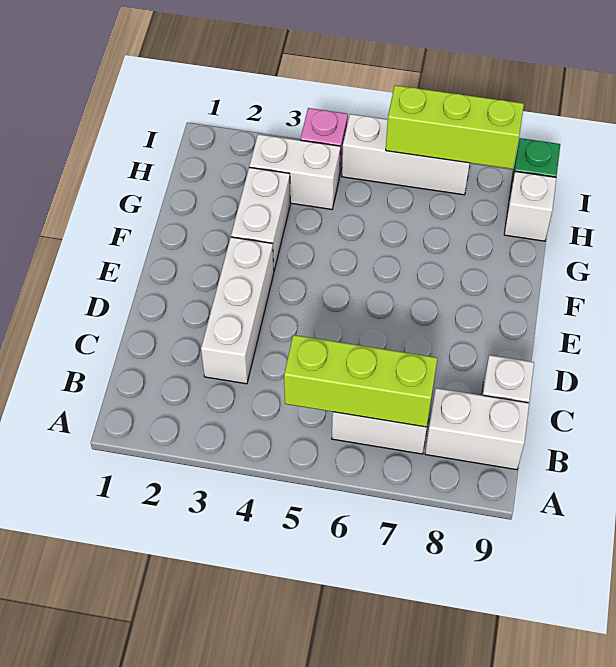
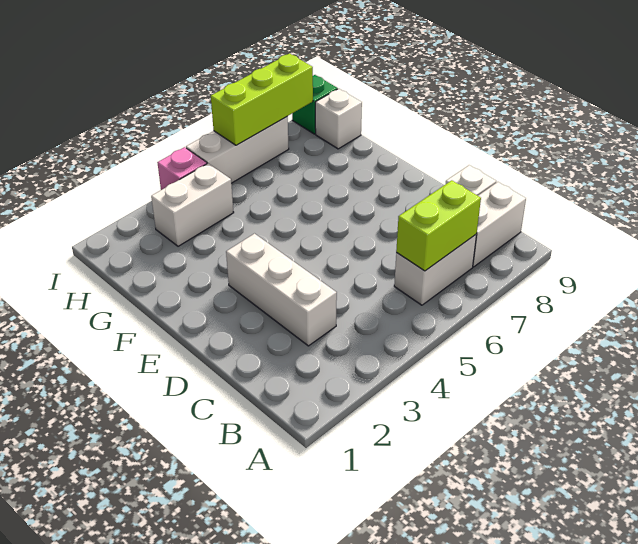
lime brick B5:B7 level 2 -> lime brick B6:B7 level 2
white brick F3:G3 level 1 -> none

